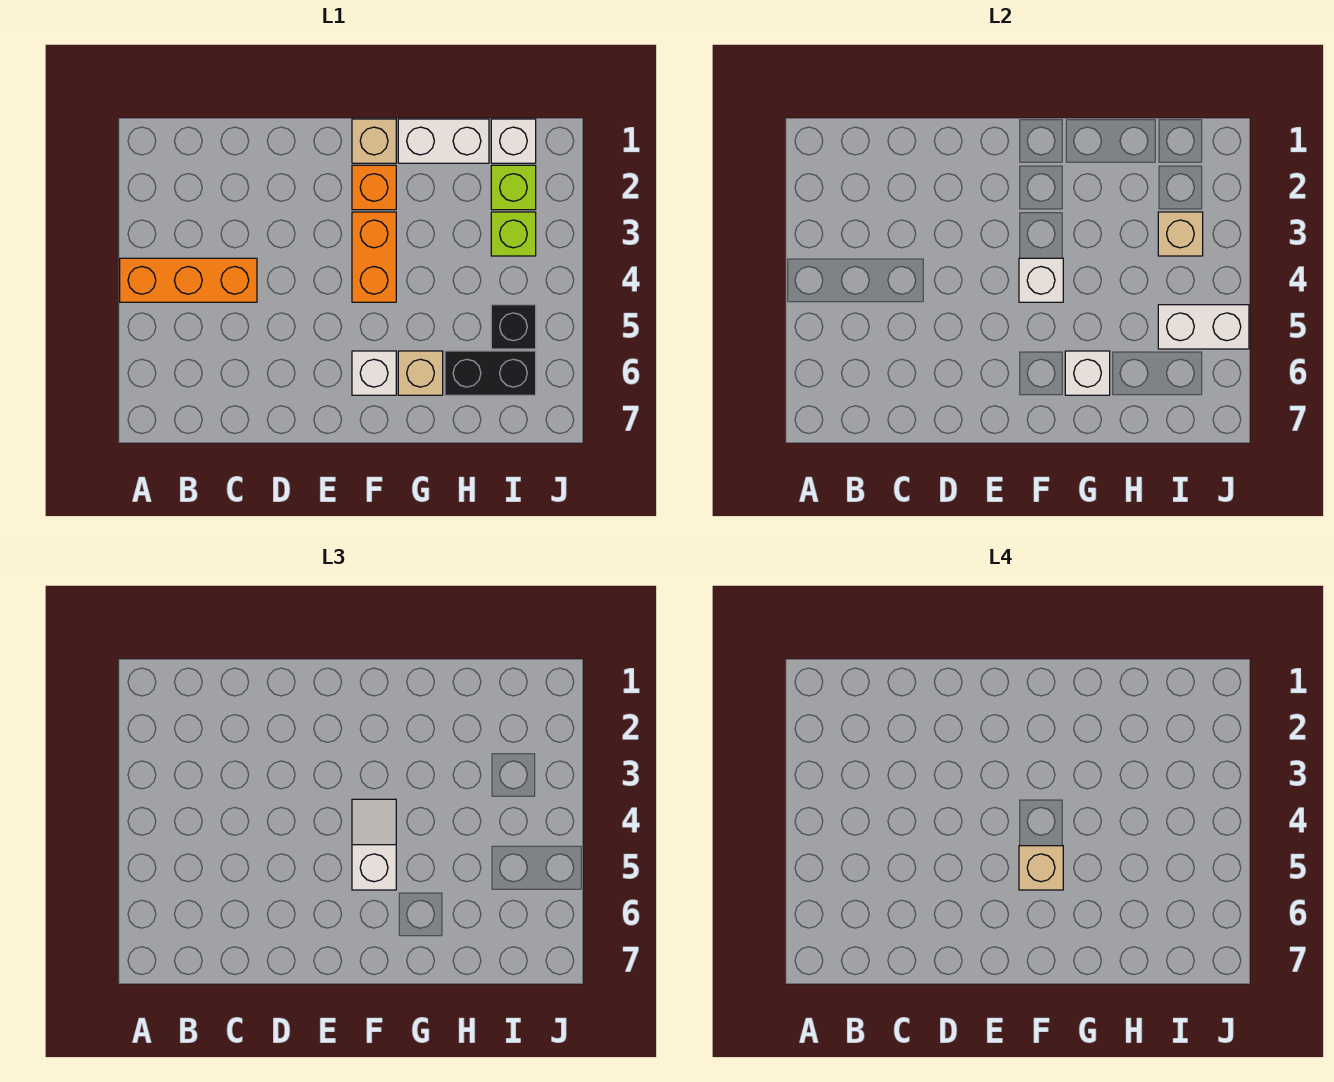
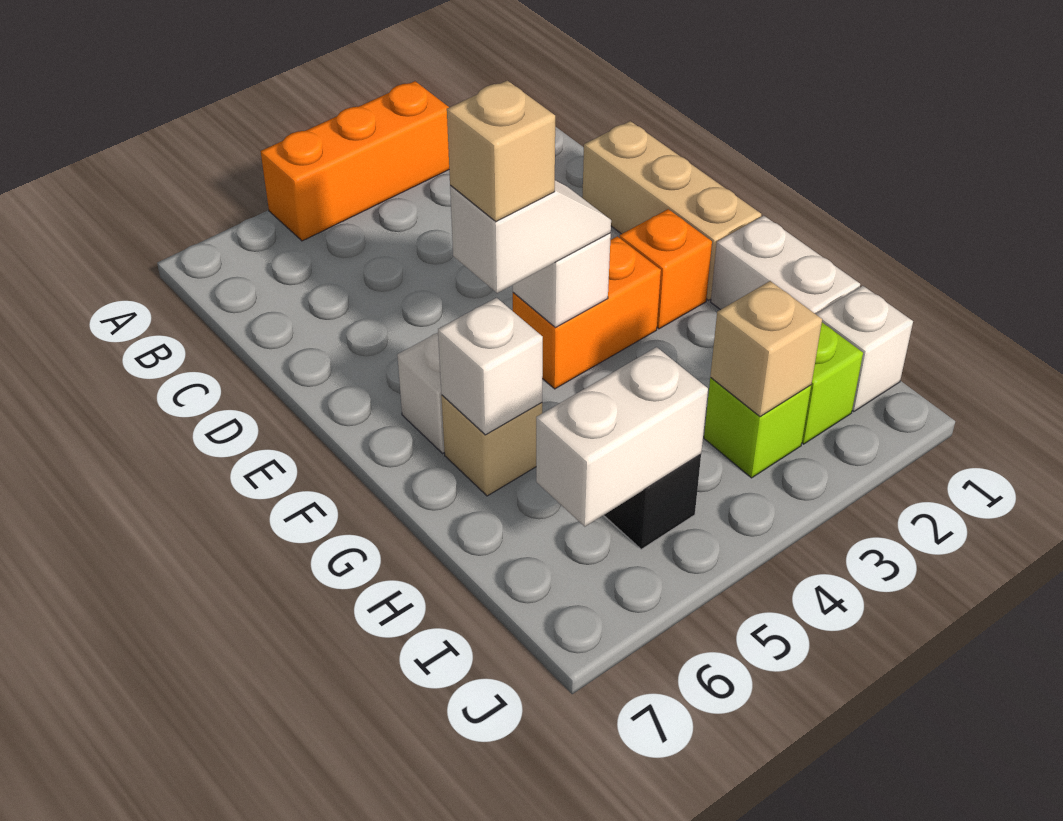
orange brick A4:C4 level 1 -> orange brick A3:A5 level 1
tan brick F1 level 1 -> tan brick D1:F1 level 1
black brick H6:I6 level 1 -> none
white brick I5:J5 level 2 -> white brick I5:I6 level 2

